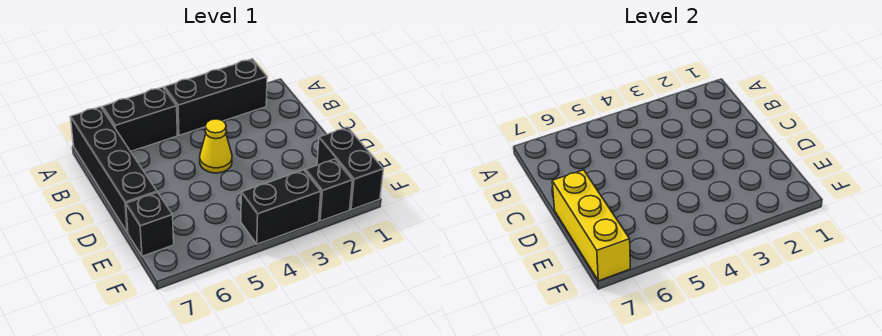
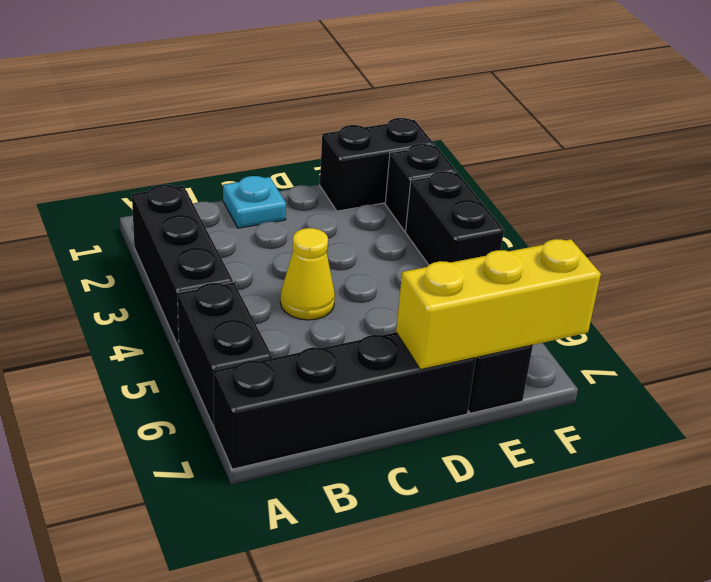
none -> cyan plate C1 level 1

